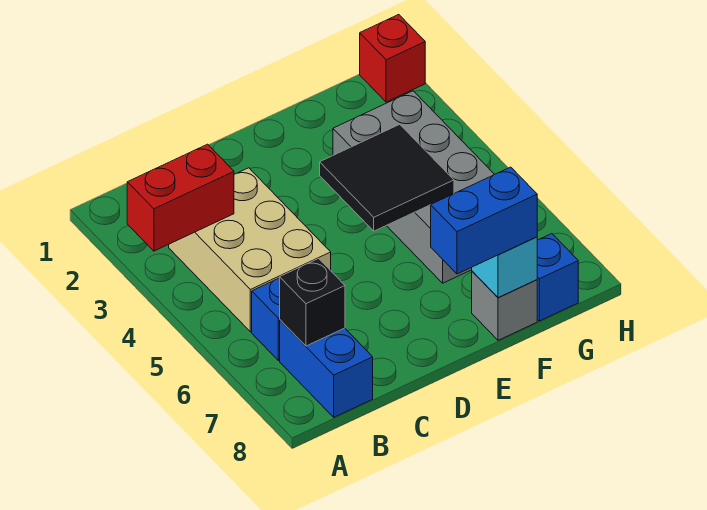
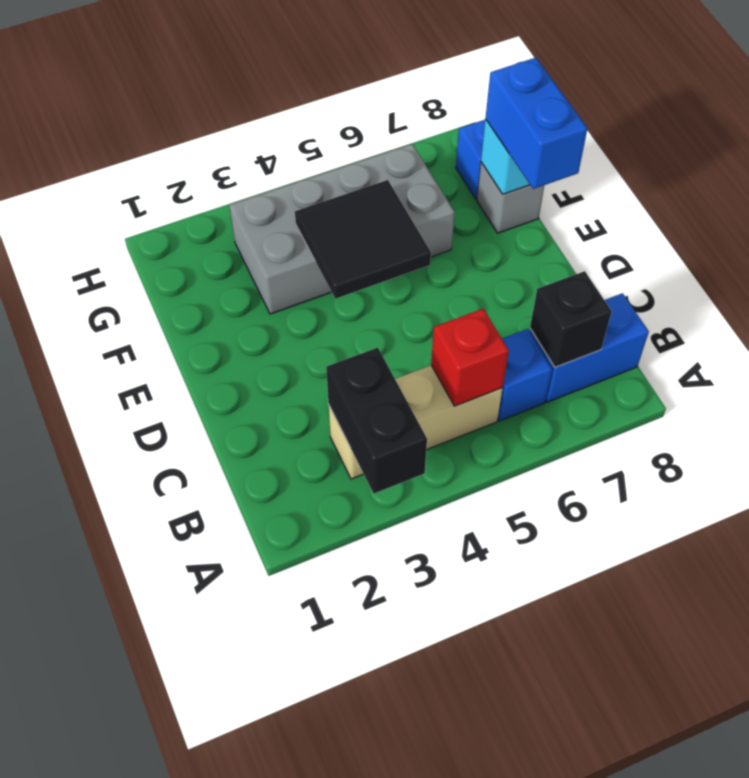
red brick A3:B3 level 2 -> black brick A3:B3 level 2
tan brick B3:C5 level 1 -> tan brick B3:B5 level 1
red brick H1 level 1 -> red brick B5 level 2

